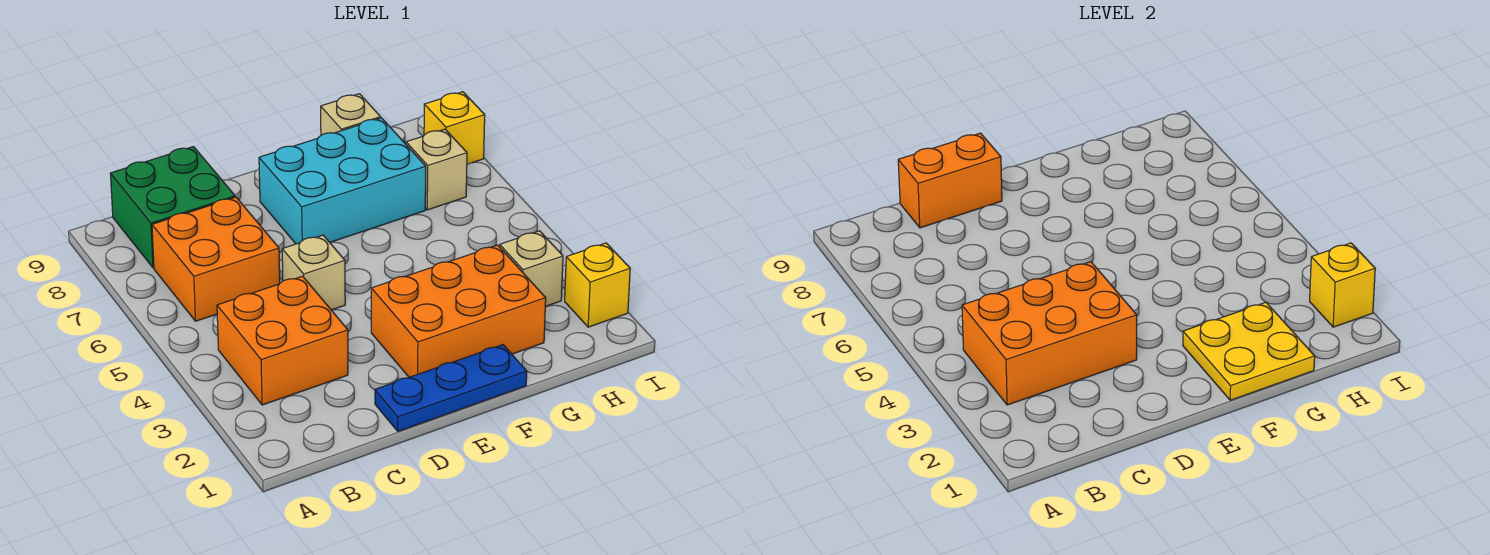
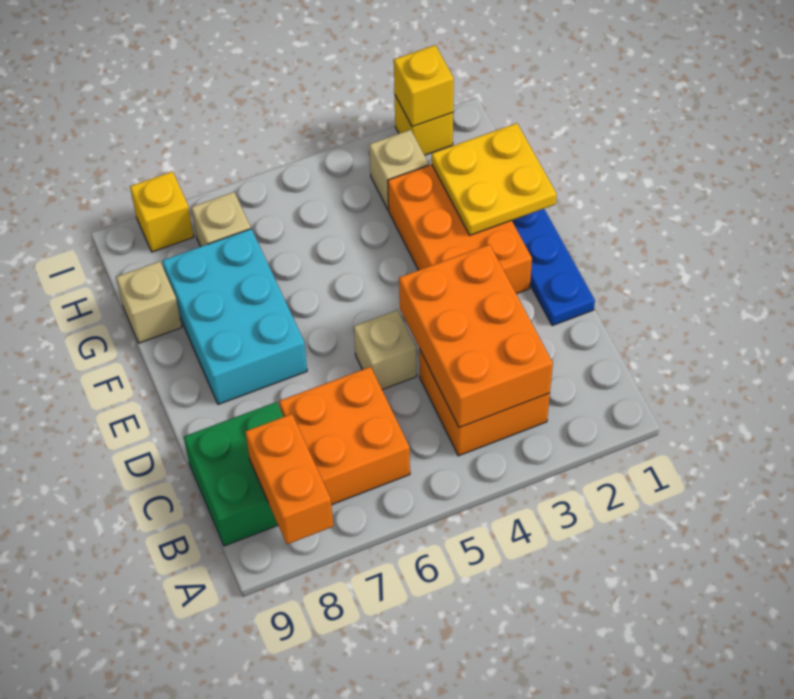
orange brick C9:D9 level 2 -> orange brick A8:B8 level 2

